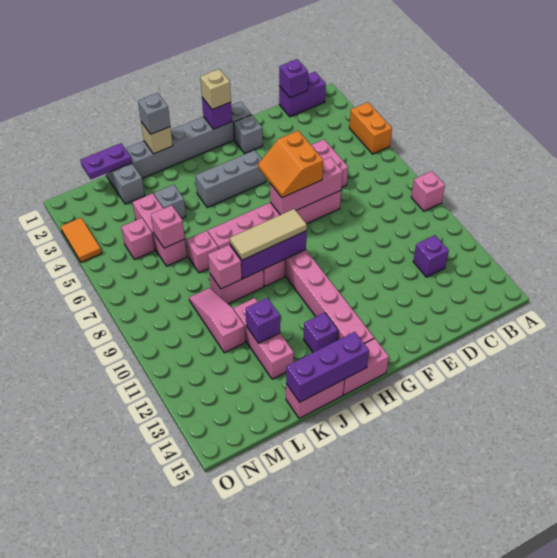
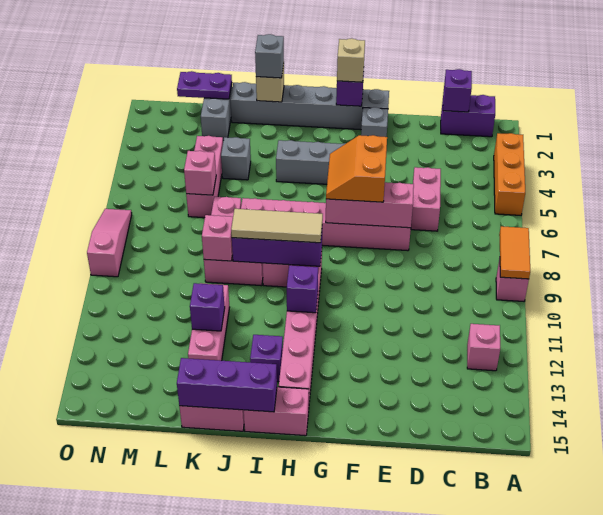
orange brick A4:A5 level 1 -> orange brick A3:A5 level 1
purple brick C12 level 1 -> purple brick H11 level 2
pink slope L9:L11 level 1 top 11 -> pink slope O7:O9 level 1 top 9
pink brick M5 level 1 -> pink brick B12 level 1
orange tile O3:O4 level 1 -> orange tile A8:A9 level 2

